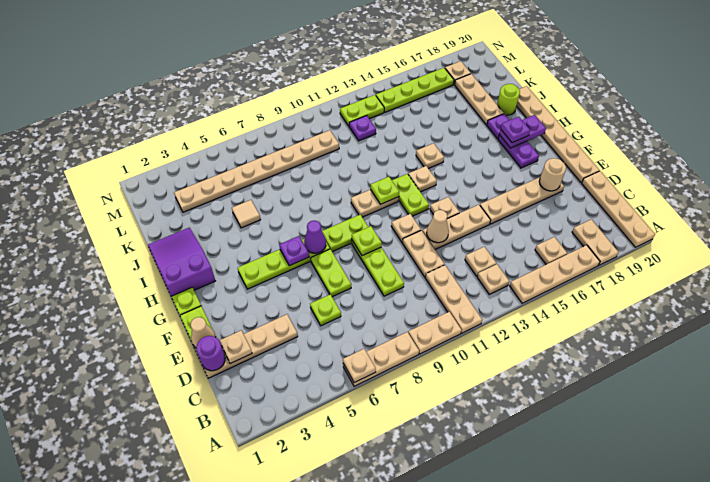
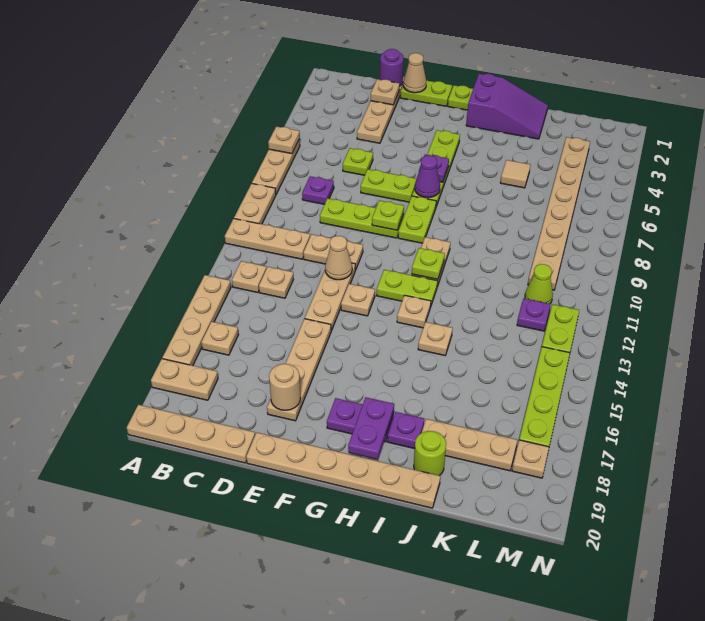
tan plate F11 level 1 -> none
purple plate H18 level 3 -> purple plate C8 level 1
none -> lime cone L11 level 1

